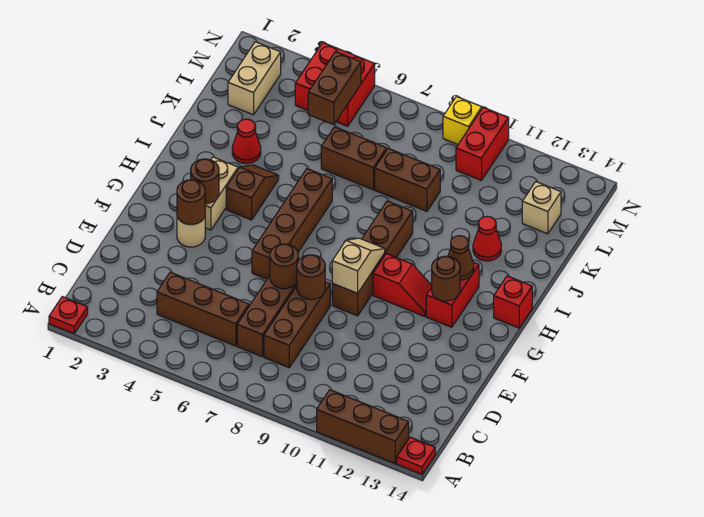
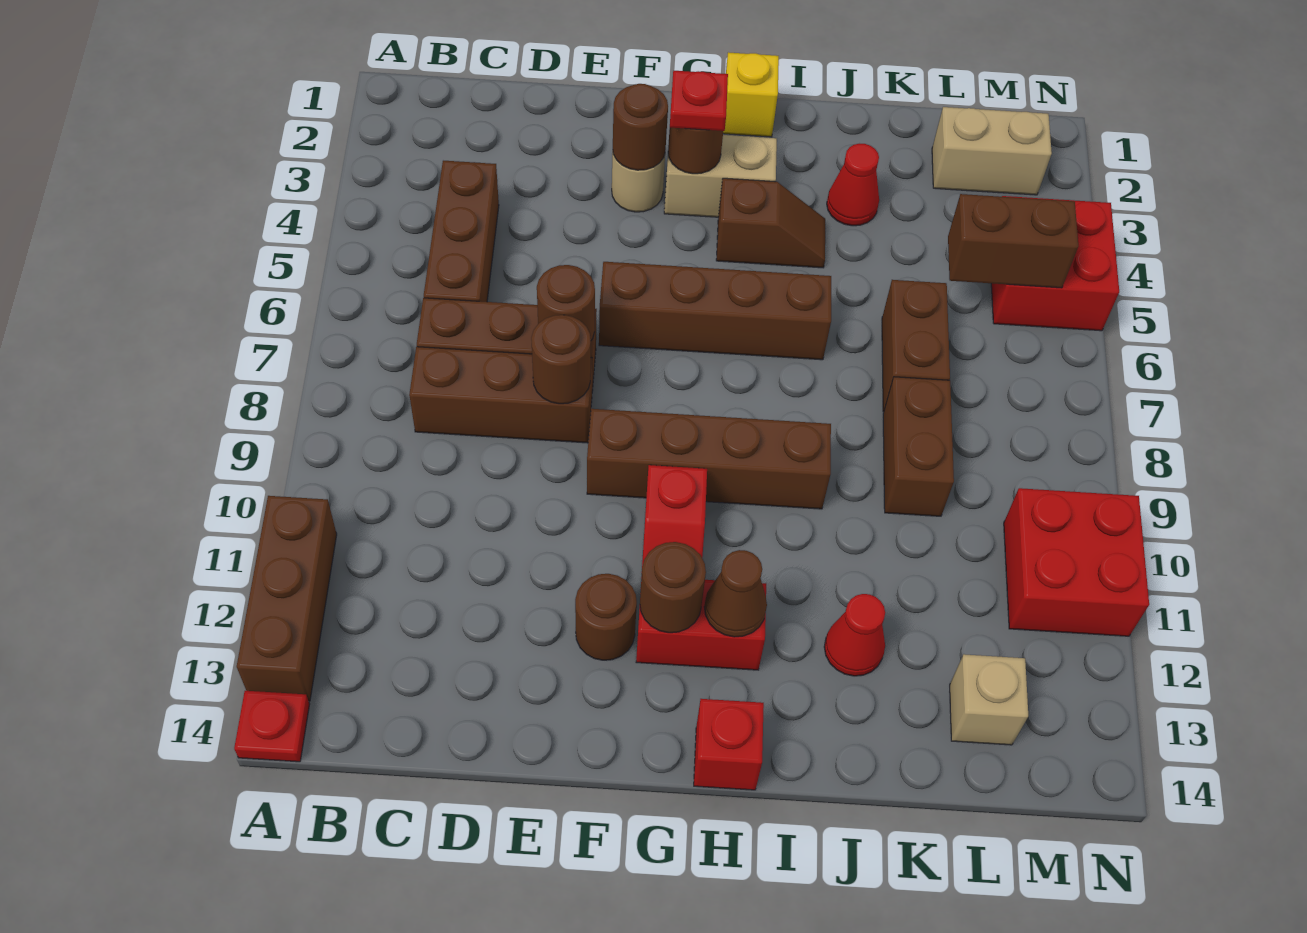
red plate A1 level 1 -> red plate G3 level 3
tan slope F9:G9 level 2 top F -> none
none -> brown round brick F12 level 1
red brick M10:N10 level 1 -> red brick M10:N11 level 1
yellow brick N9 level 1 -> yellow brick H1 level 1

